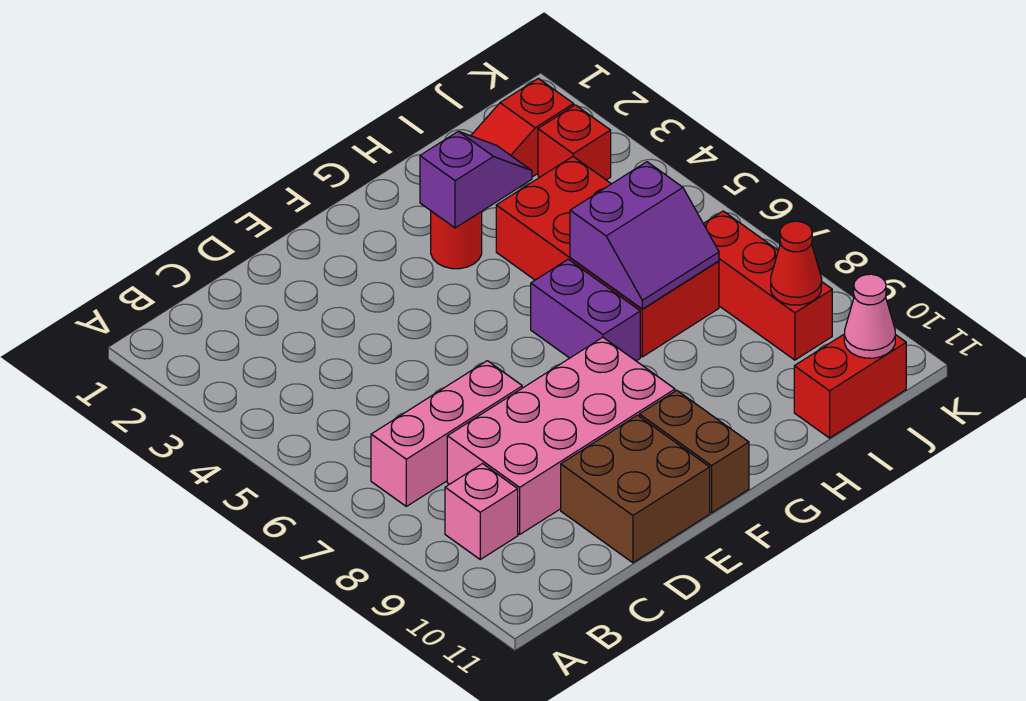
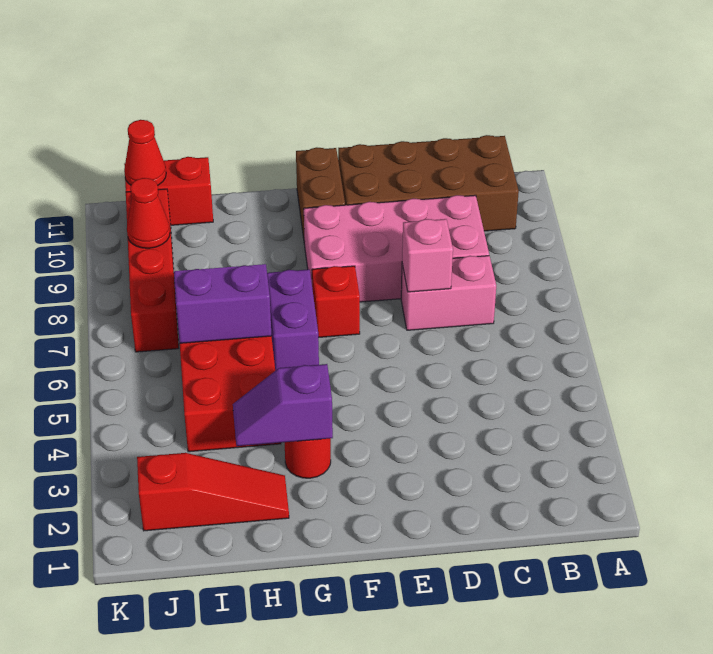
pink brick B7:D7 level 1 -> pink brick C7:D7 level 1
pink brick B9 level 1 -> pink brick D7 level 2
brown brick D10:E11 level 1 -> brown brick B10:E11 level 1
red brick J3 level 1 -> red brick F7 level 1
red brick J7:J9 level 1 -> red brick J7:J10 level 1
pink cone J11 level 2 -> red cone J11 level 2

